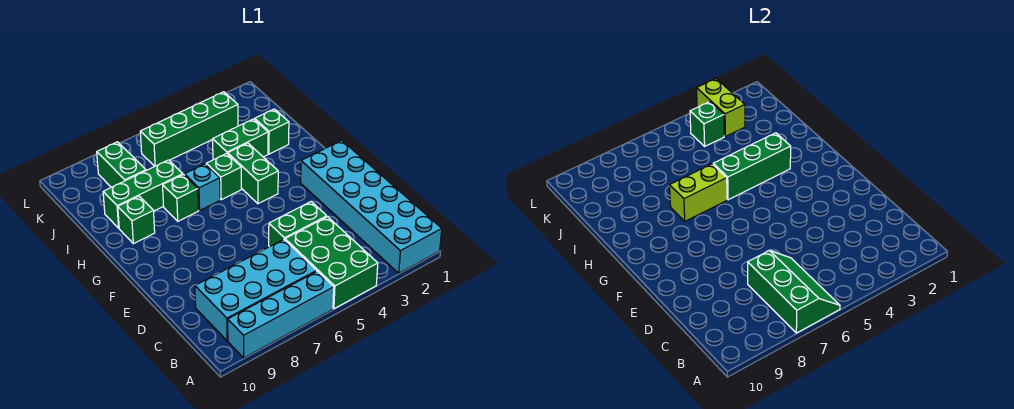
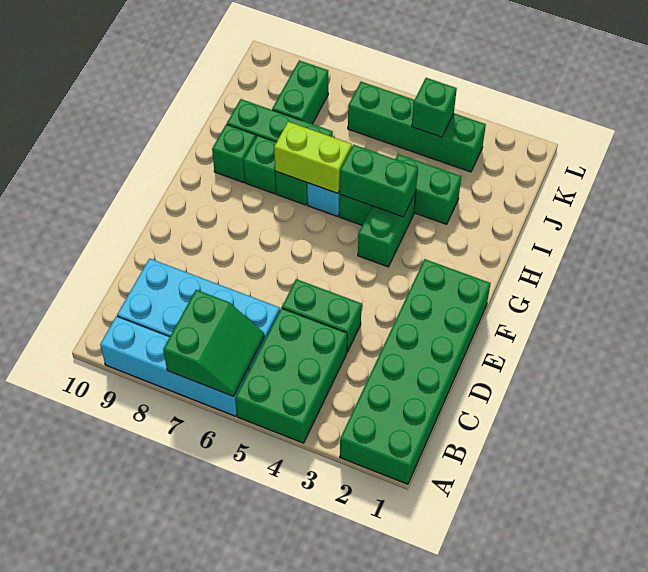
cyan brick A1:F2 level 1 -> green brick A1:F2 level 1
green slope A6:C7 level 2 top 7 -> green slope A6:B7 level 2 top 7
green brick H3:H5 level 2 -> green brick H4:H5 level 2
green brick I2 level 1 -> green brick H8 level 1
lime brick K3:L3 level 2 -> none

